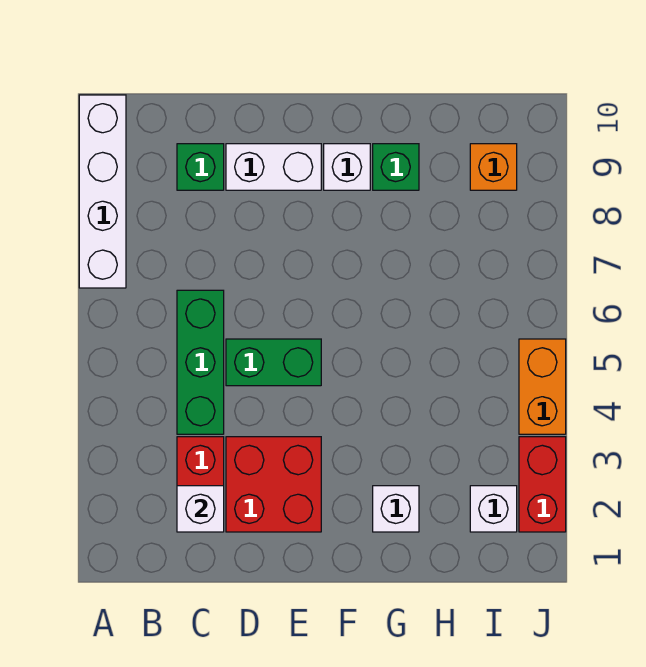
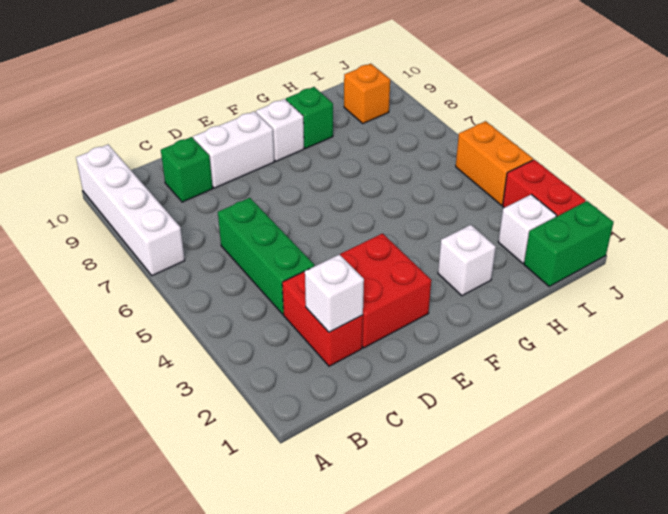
green brick D5:E5 level 1 -> green brick I1:J1 level 1

